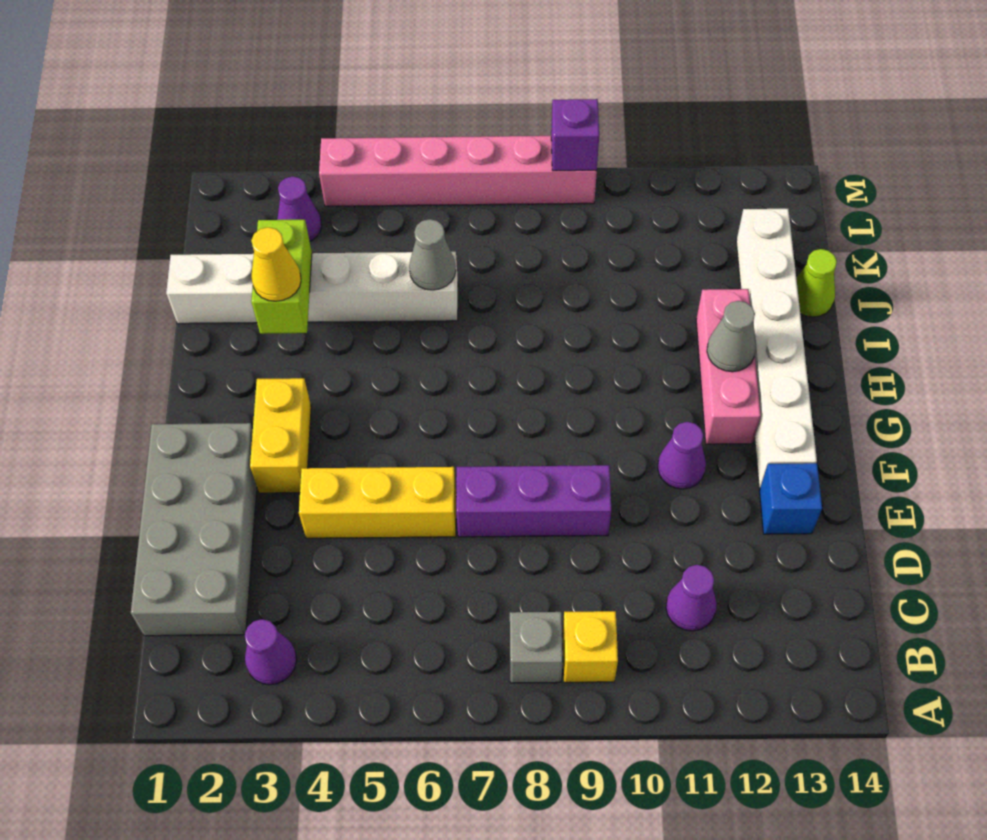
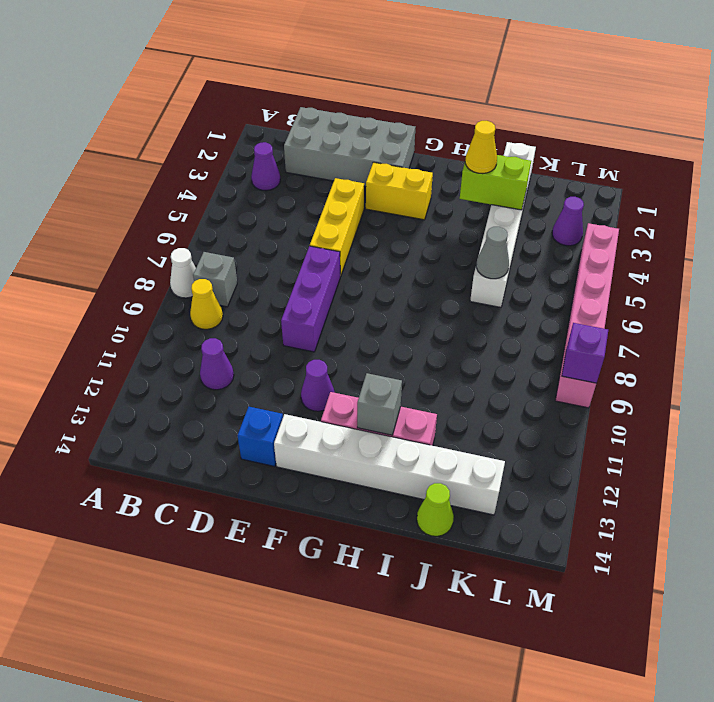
none -> white cone A8 level 1
yellow brick B9 level 1 -> yellow cone B9 level 1
grey cone H12 level 2 -> grey brick H12 level 2

